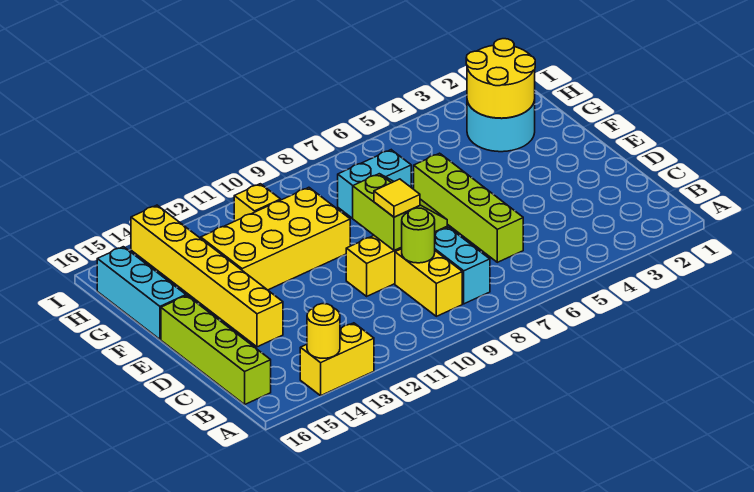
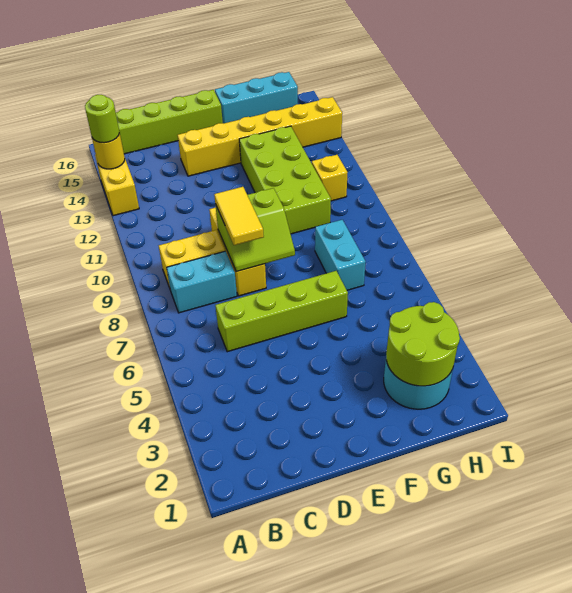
lime round brick C9 level 2 -> lime round brick A14 level 3
yellow tile D9 level 3 -> yellow tile D8:D9 level 3
yellow brick F10:G13 level 1 -> lime brick F10:G13 level 1
yellow round brick G2:H3 level 2 -> lime round brick G2:H3 level 2

